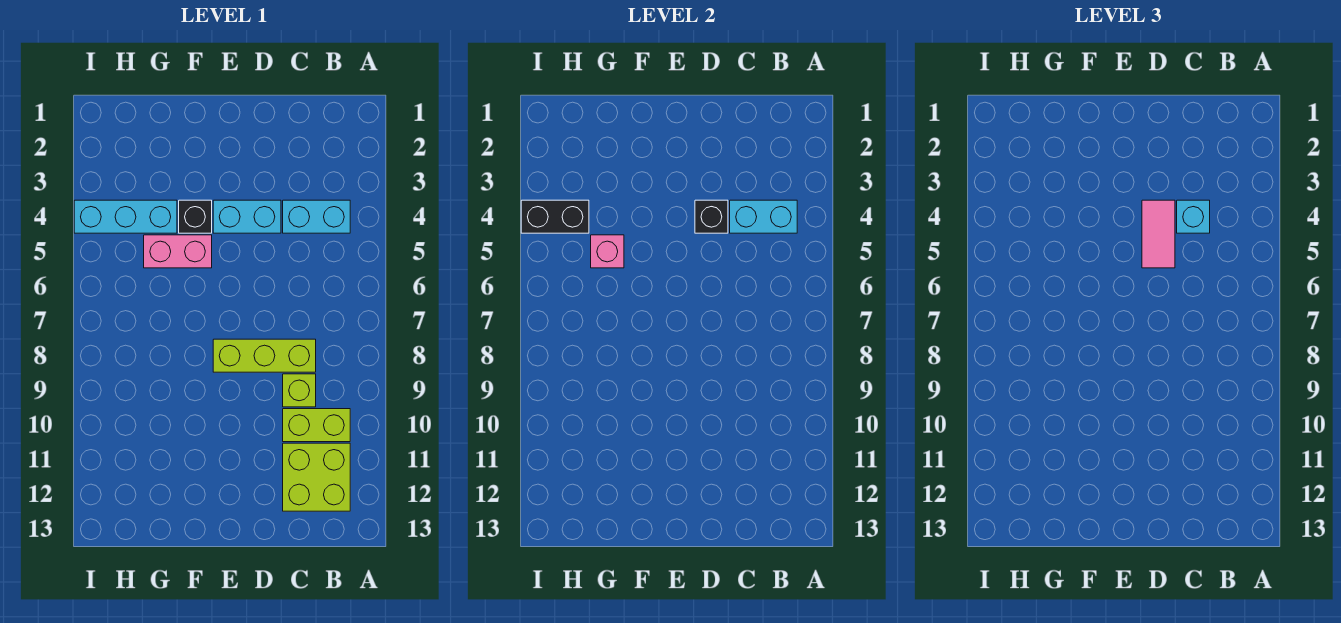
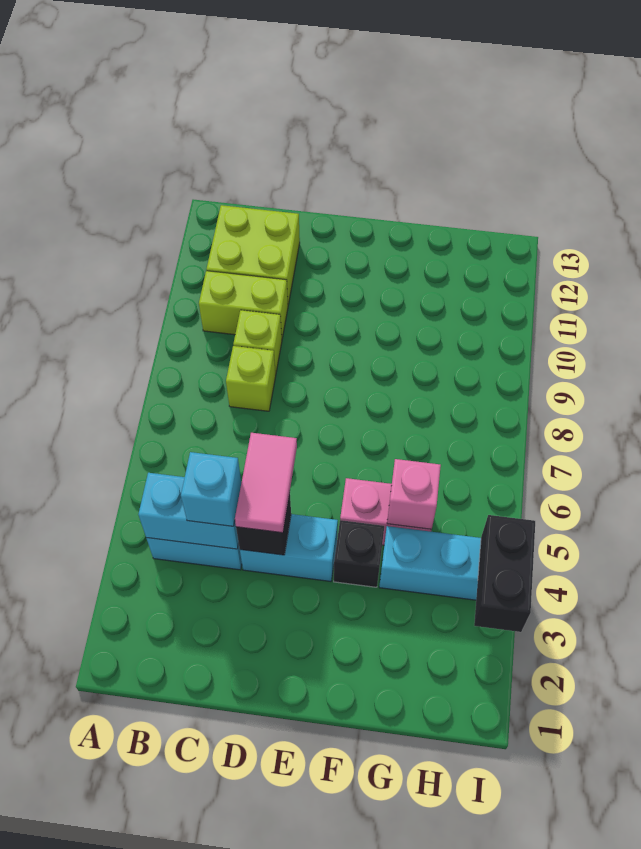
lime brick C8:E8 level 1 -> lime brick C8 level 1
black brick H4:I4 level 2 -> black brick I3:I4 level 2

